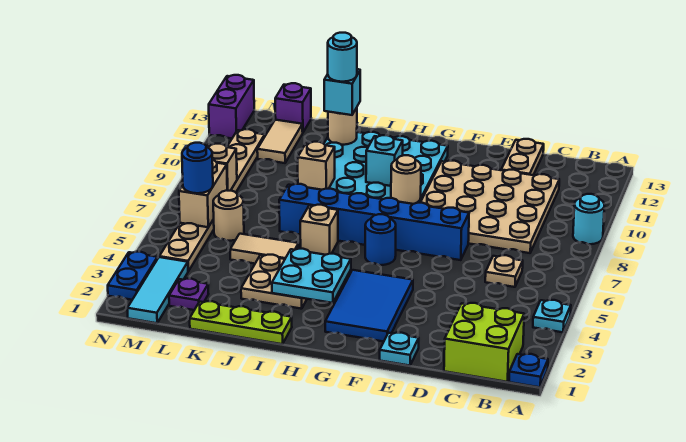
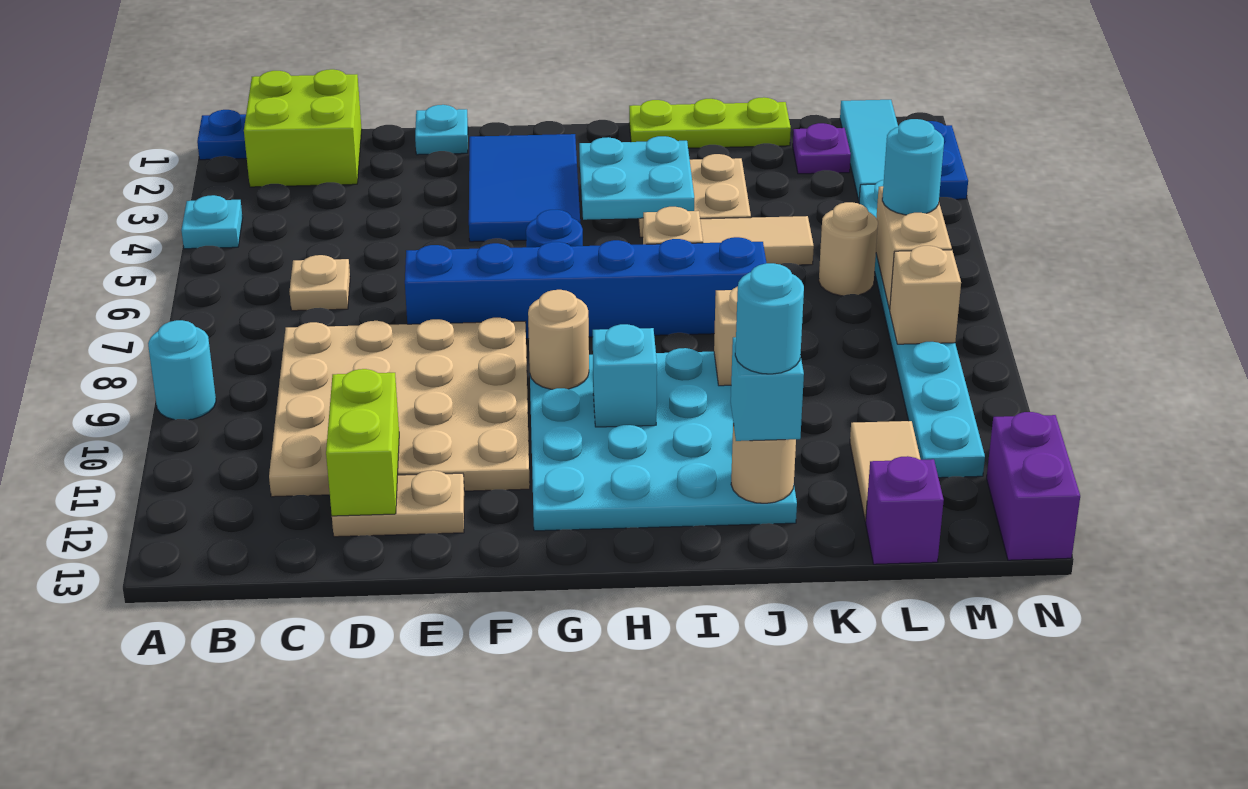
none -> lime brick D11:D12 level 2
tan plate D12:D13 level 1 -> tan plate D12:E12 level 1
tan plate M4:M11 level 1 -> cyan plate M4:M11 level 1
blue round brick M6 level 3 -> cyan round brick M6 level 3

